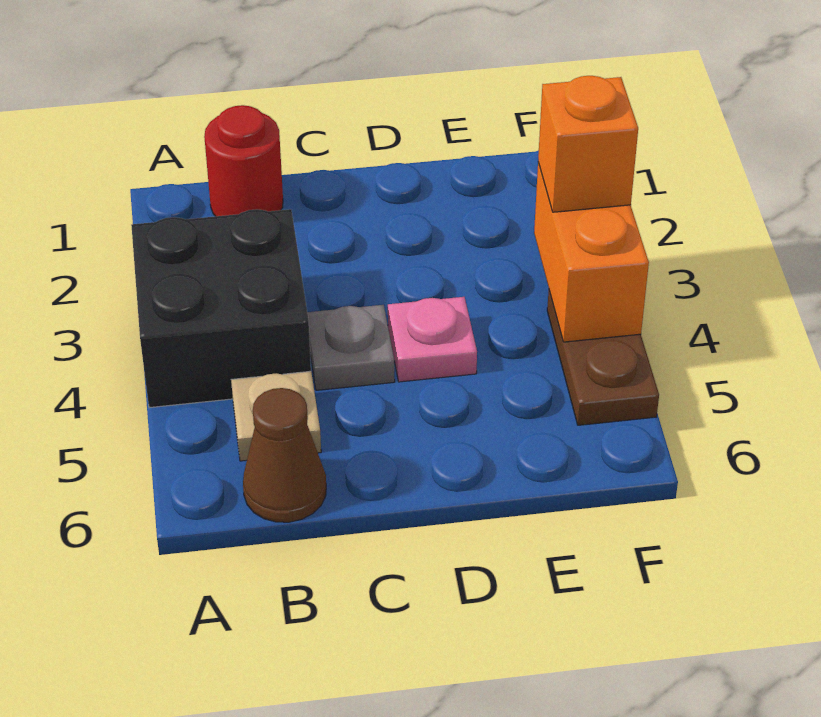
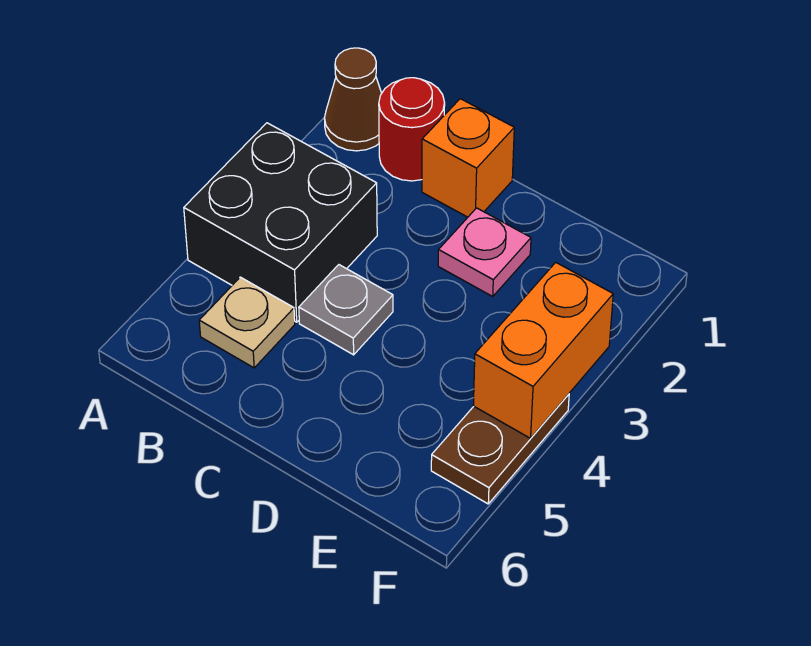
brown cone B6 level 1 -> brown cone A1 level 1
pink plate D4 level 1 -> pink plate D2 level 1
orange brick F3 level 3 -> orange brick C1 level 1

